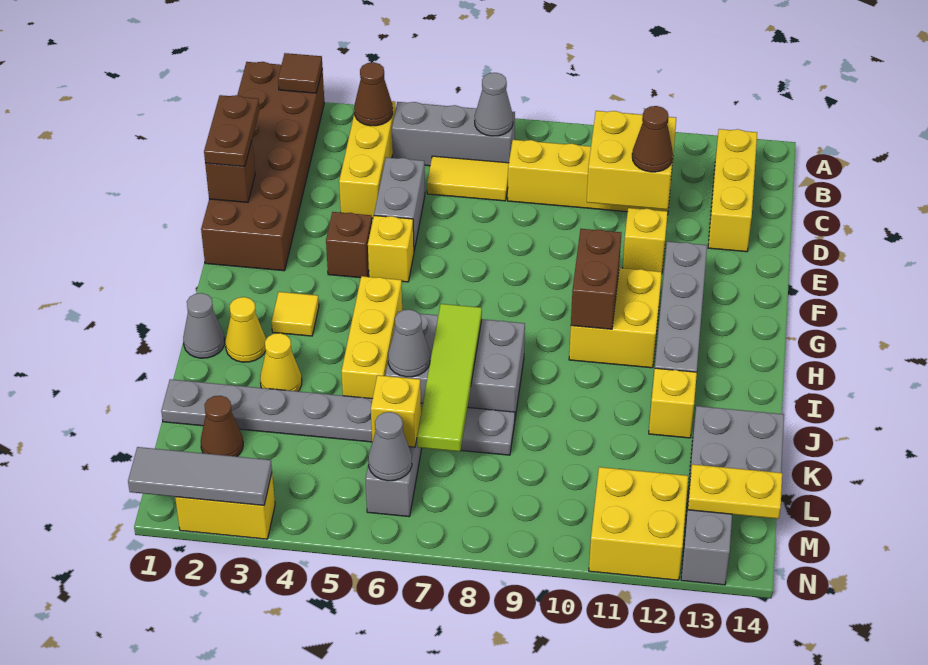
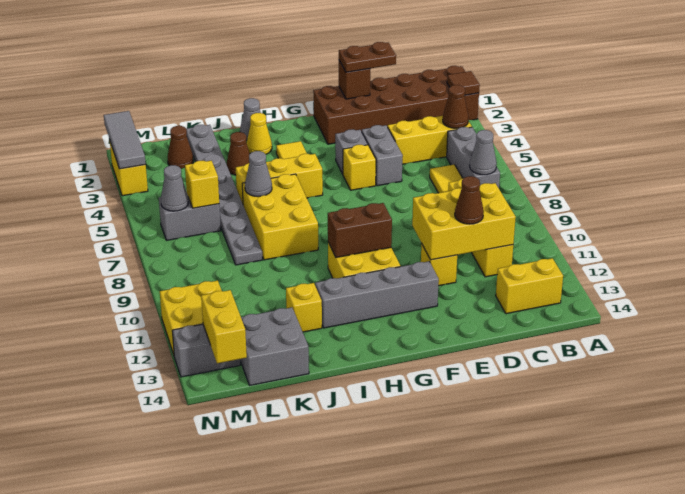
yellow brick B13:D13 level 1 -> yellow brick B13:C13 level 1
yellow brick C10:D11 level 2 -> yellow brick C10:E11 level 2
grey brick D5:E5 level 1 -> grey brick E4:E5 level 1
brown brick F4 level 1 -> grey brick F4 level 1
grey brick I6:J8 level 1 -> yellow brick I6:J8 level 1
lime tile I7:L7 level 2 -> none
yellow cone J3 level 1 -> brown cone J3 level 1
yellow plate M13:M14 level 2 -> yellow brick M13:M14 level 2

